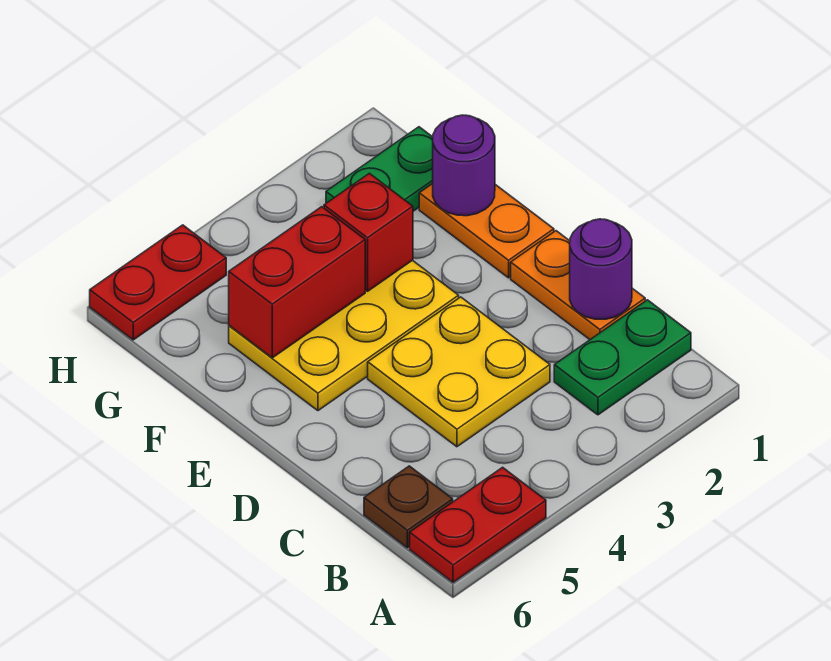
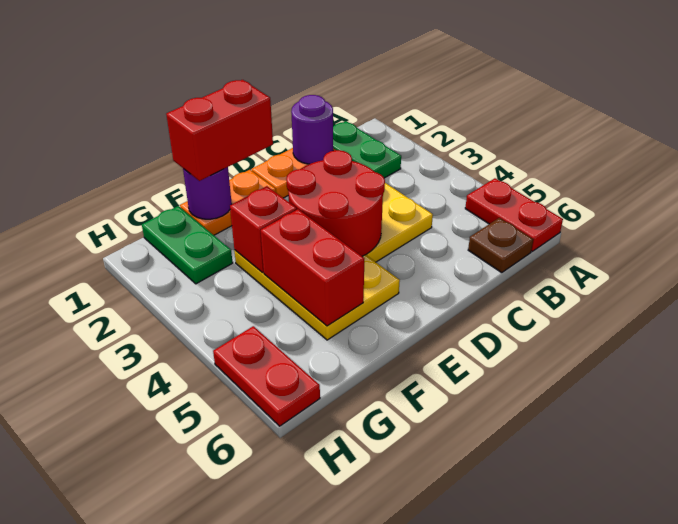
none -> red round brick D3:E4 level 2
none -> red brick E1:F1 level 3

